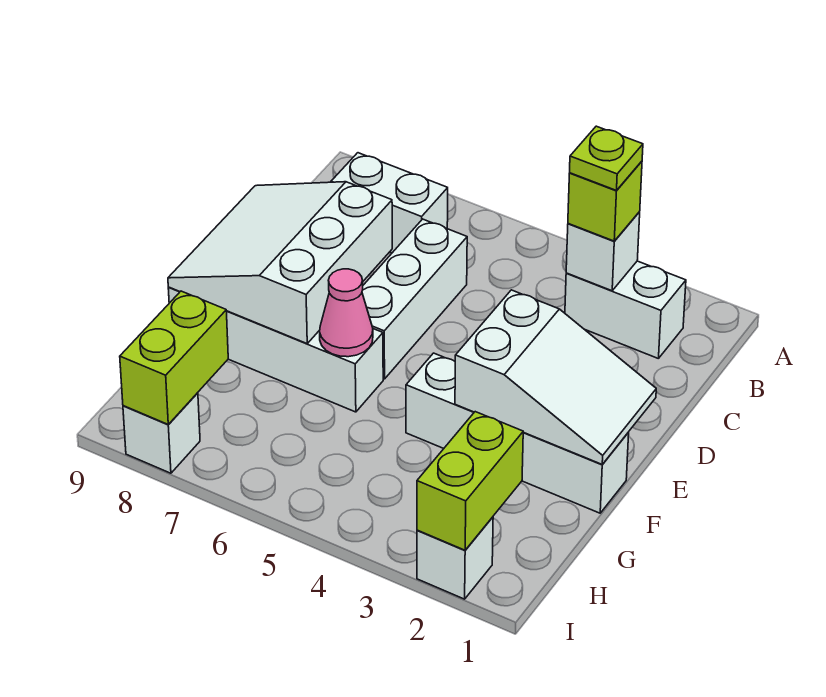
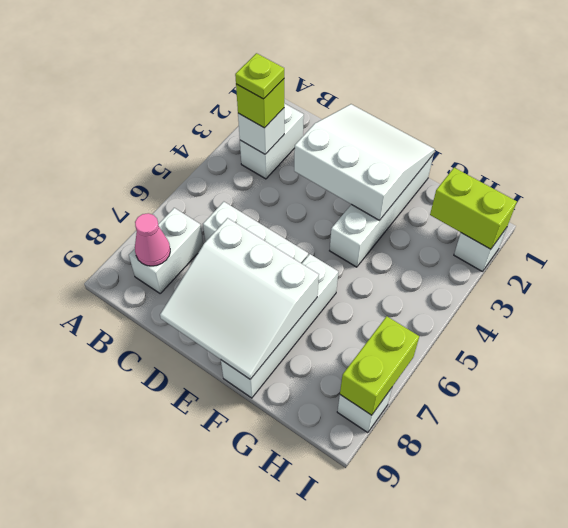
white slope E1:F3 level 2 top 3 -> white slope D1:F3 level 2 top 3
pink cone F6 level 2 -> pink cone B8 level 2
lime brick H8:I8 level 2 -> lime brick I7:I8 level 2

